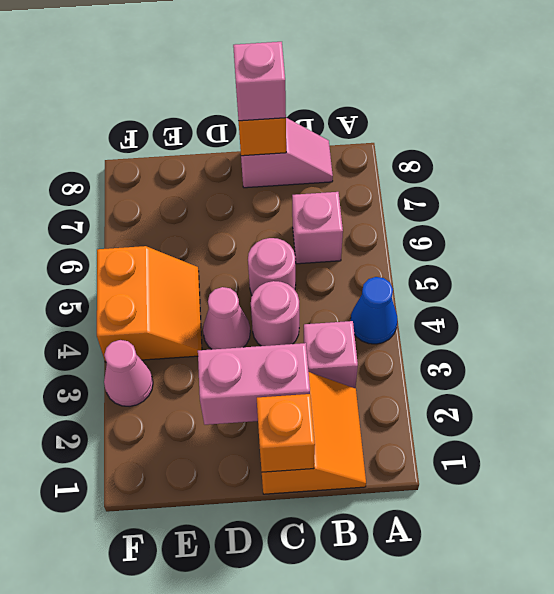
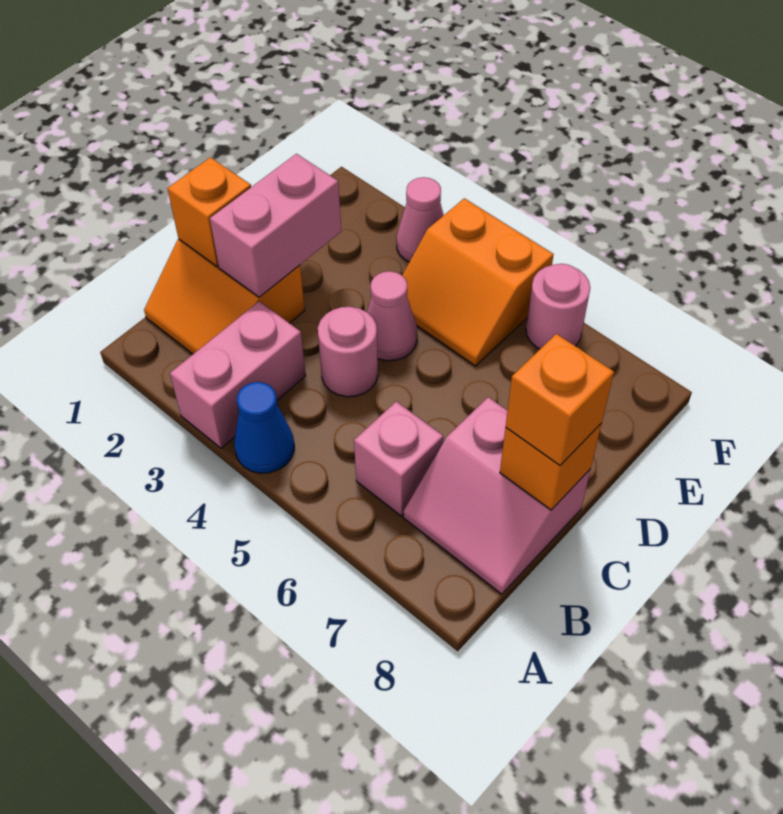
pink brick B3 level 1 -> pink brick A3:B3 level 1
pink slope B8:C8 level 1 top C -> pink slope B7:C8 level 1 top C
pink round brick C5 level 1 -> pink round brick F6 level 1
pink brick C8 level 3 -> orange brick C8 level 3

